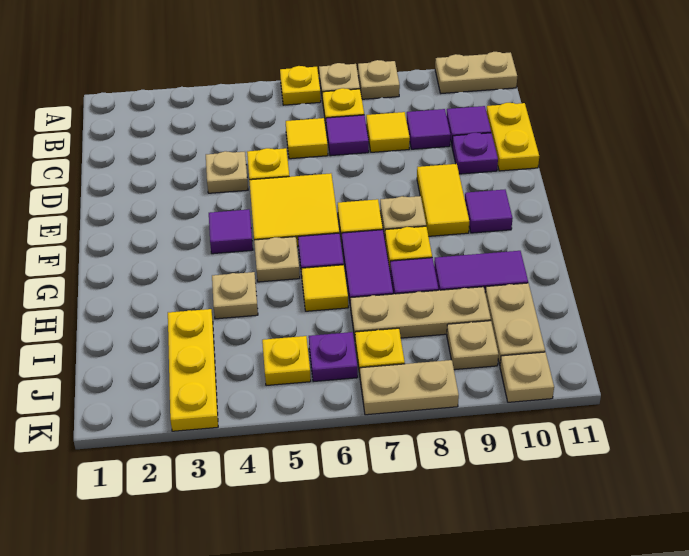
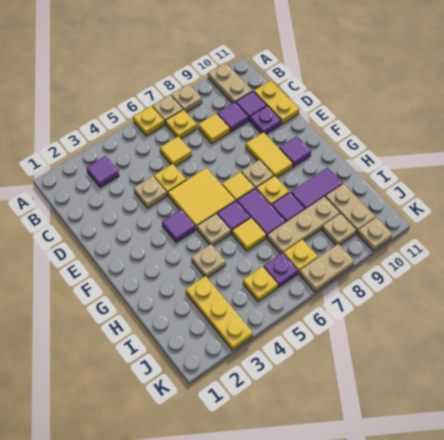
tan plate A10:A11 level 1 -> tan plate A10:B10 level 1
purple tile C7 level 1 -> purple tile B3 level 1

